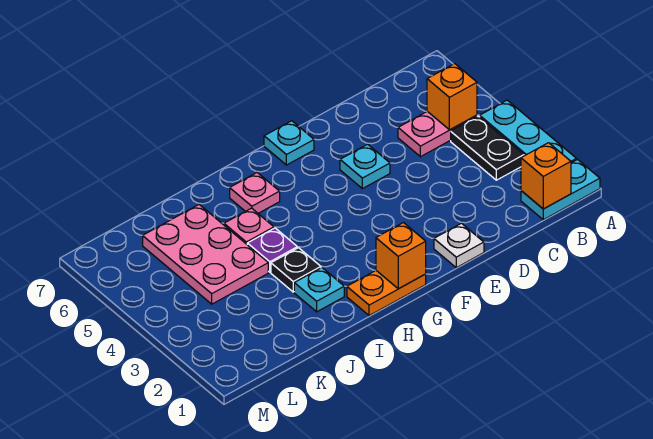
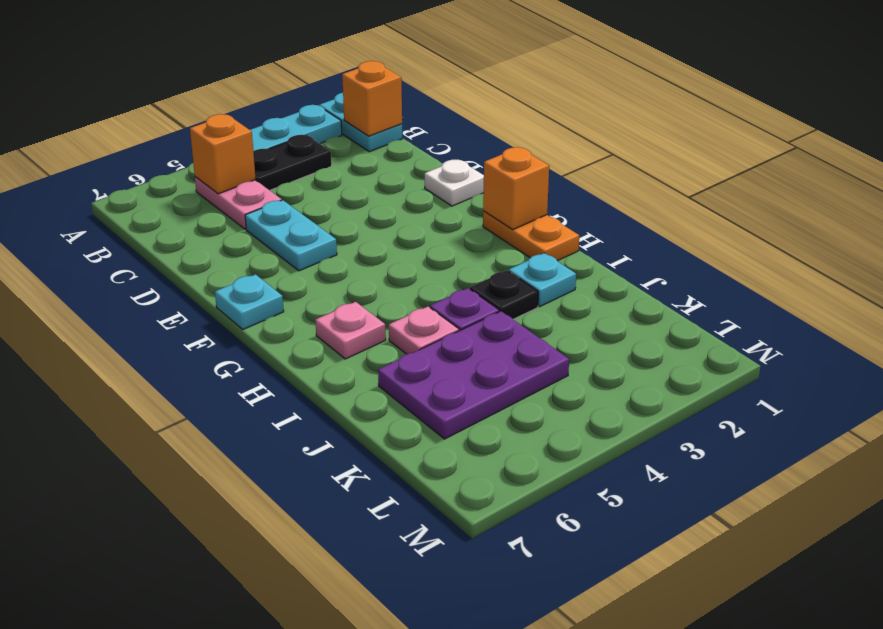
cyan plate E5 level 1 -> cyan plate D5:E5 level 1
pink plate J4:K6 level 1 -> purple plate J4:K6 level 1

